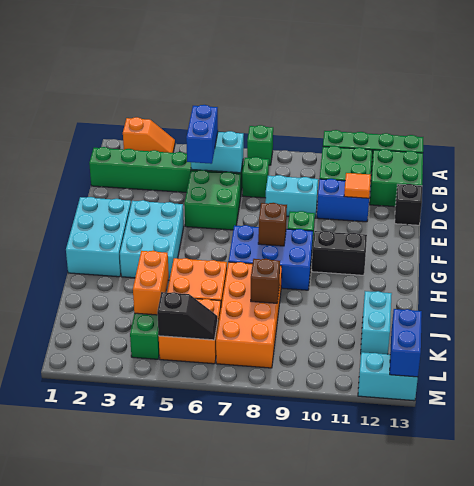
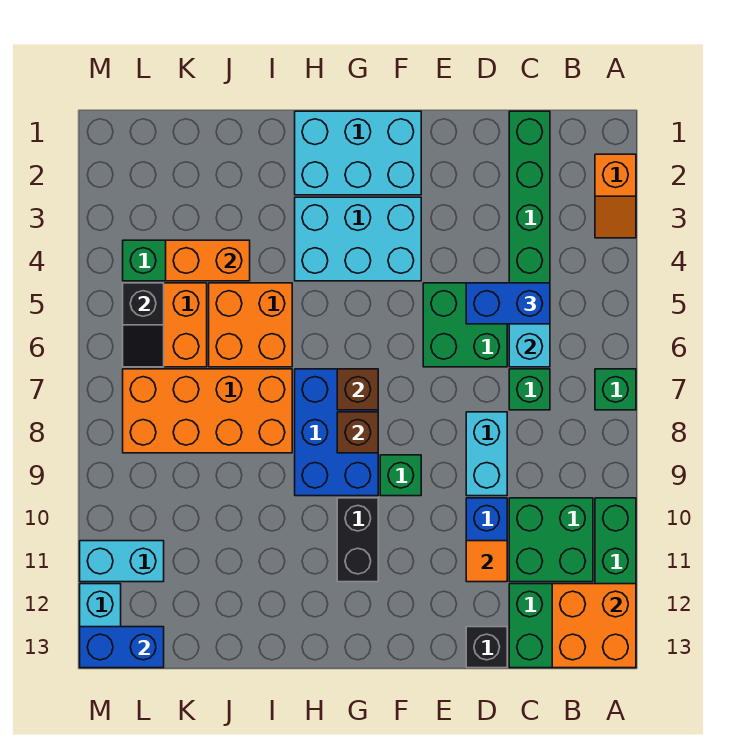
none -> orange brick A12:B13 level 2
brown brick J8 level 2 -> brown brick G7 level 2
cyan brick J12:K12 level 1 -> cyan brick L11:M11 level 1

